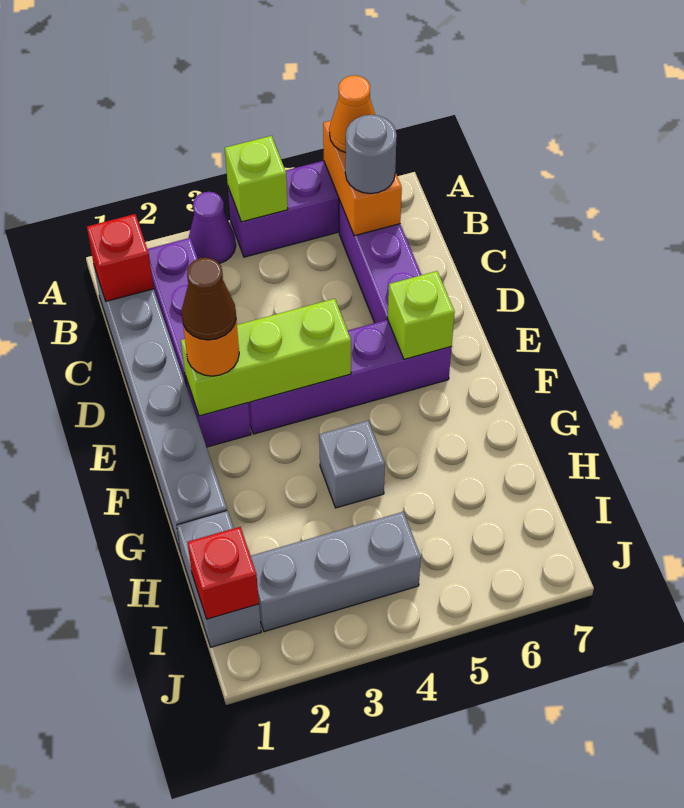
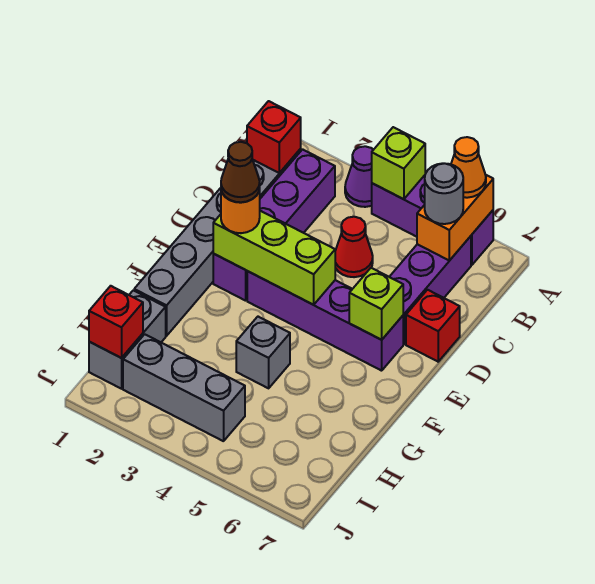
none -> red cone C4 level 1
none -> red brick D7 level 1

